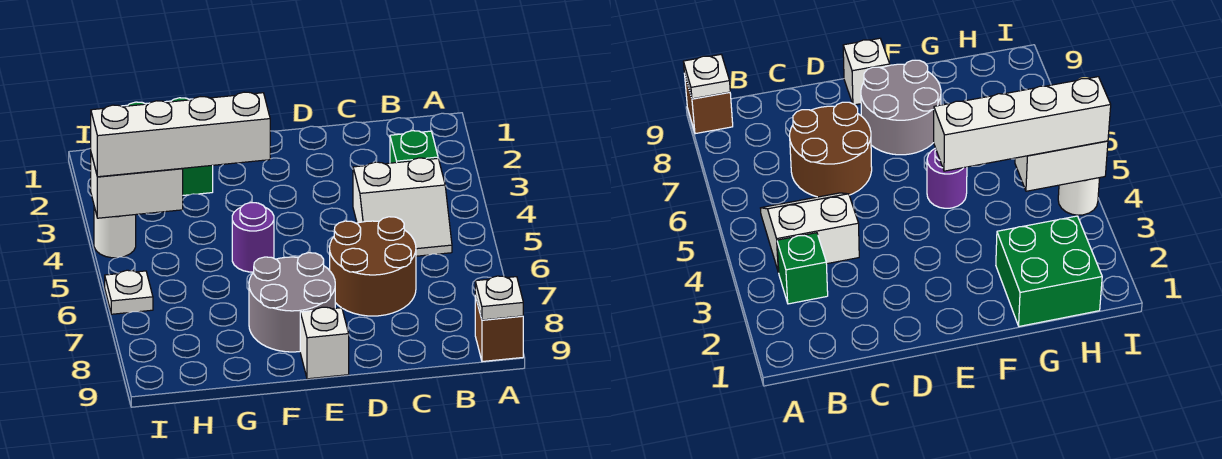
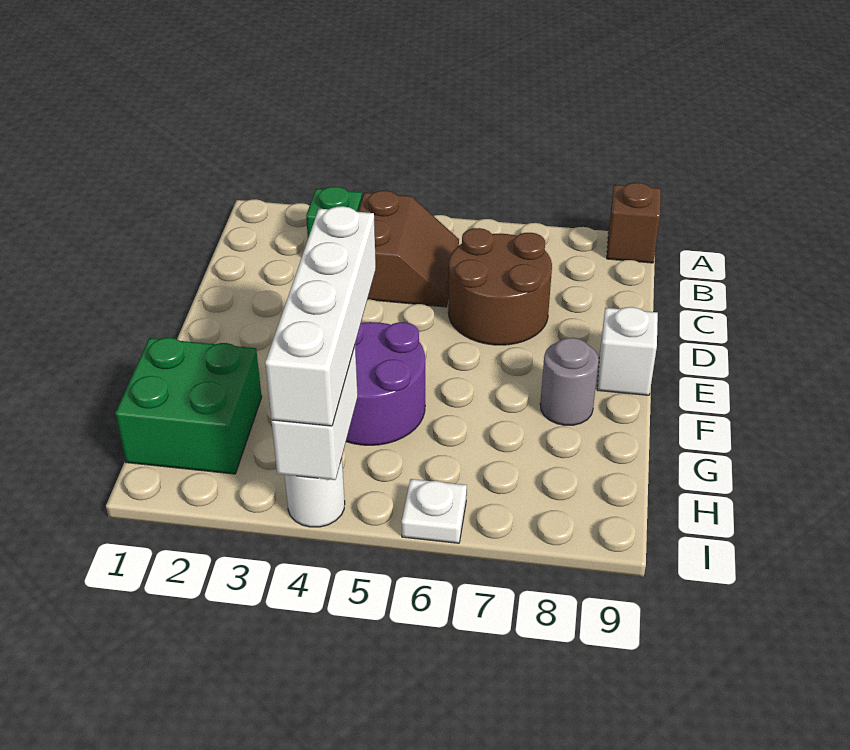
white plate A9 level 2 -> none
white slope B4:C5 level 1 top 4 -> brown slope B4:C5 level 1 top 4
grey round brick E7:F8 level 1 -> grey round brick F8 level 1
purple round brick F5 level 1 -> purple round brick F4:G5 level 1

